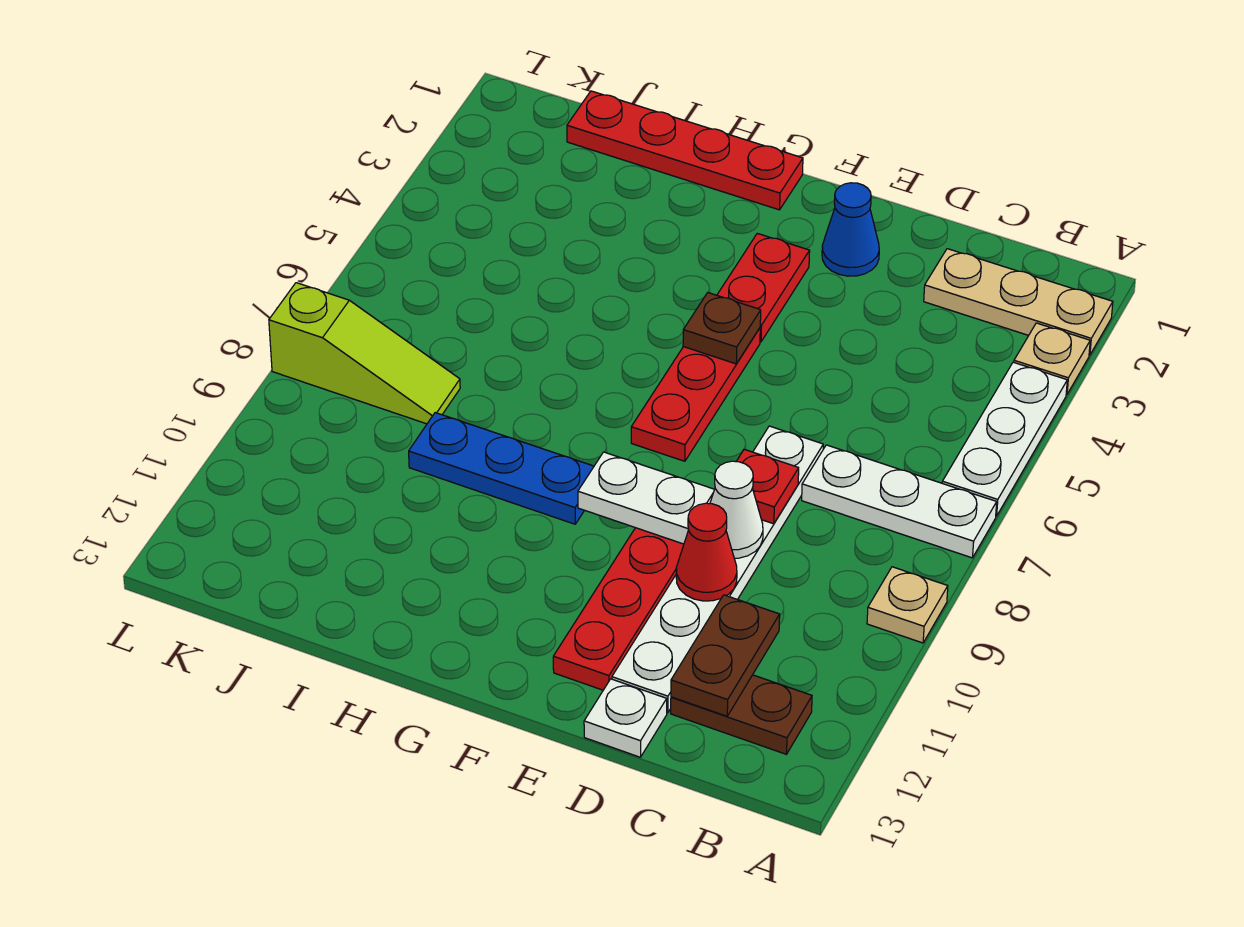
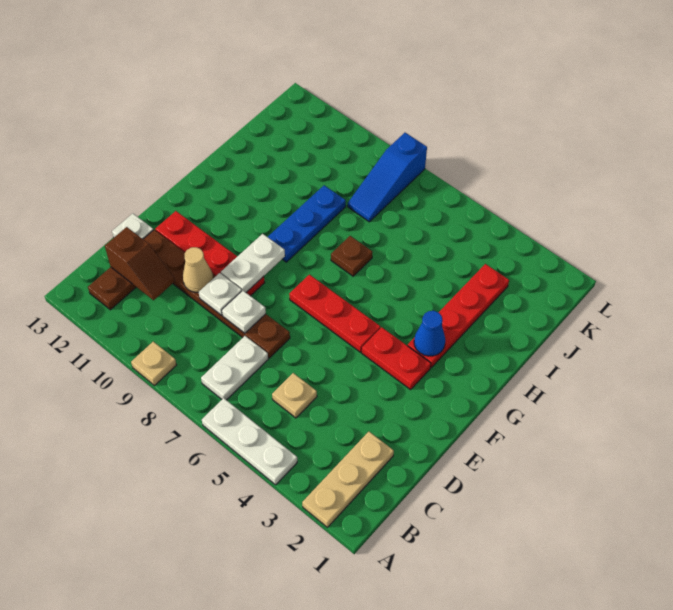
tan plate A3 level 1 -> tan plate C5 level 1
white plate A7:C7 level 1 -> white plate B7:C7 level 1
brown plate C11:C12 level 2 -> brown slope C11:C12 level 2 top 12
white plate D7:D12 level 1 -> brown plate D7:D12 level 1
red plate D8 level 2 -> white plate D8 level 2
white cone D9 level 2 -> white plate D9 level 2
red cone D10 level 2 -> tan cone D10 level 2
blue cone E2 level 1 -> blue cone G3 level 2
brown plate F5 level 2 -> brown plate H7 level 1
red plate G1:J1 level 1 -> red plate G3:J3 level 1
lime slope J8:L8 level 1 top L -> blue slope J8:L8 level 1 top L

